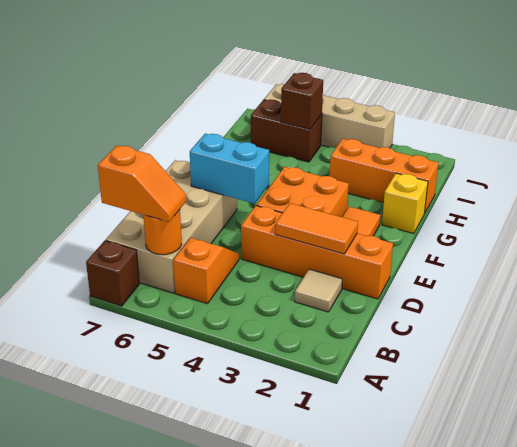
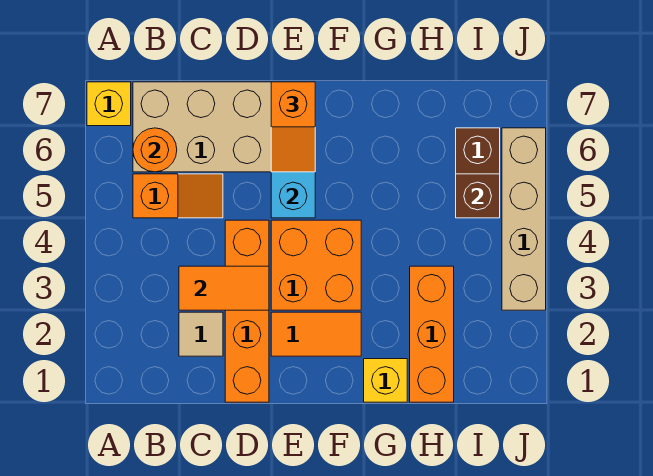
brown brick A7 level 1 -> yellow brick A7 level 1
orange slope B6:B7 level 3 top 7 -> orange slope E6:E7 level 3 top 7
orange tile D2:D3 level 2 -> orange tile C3:D3 level 2

